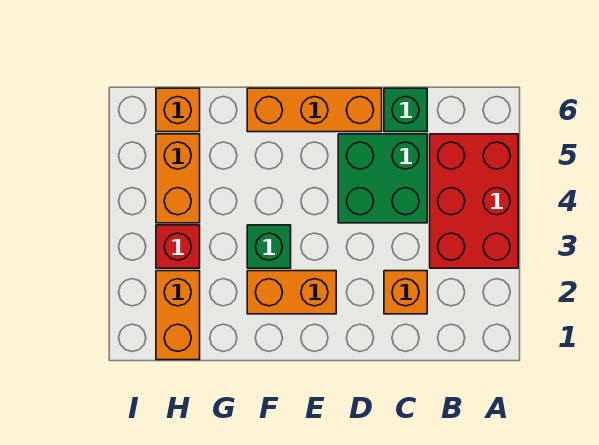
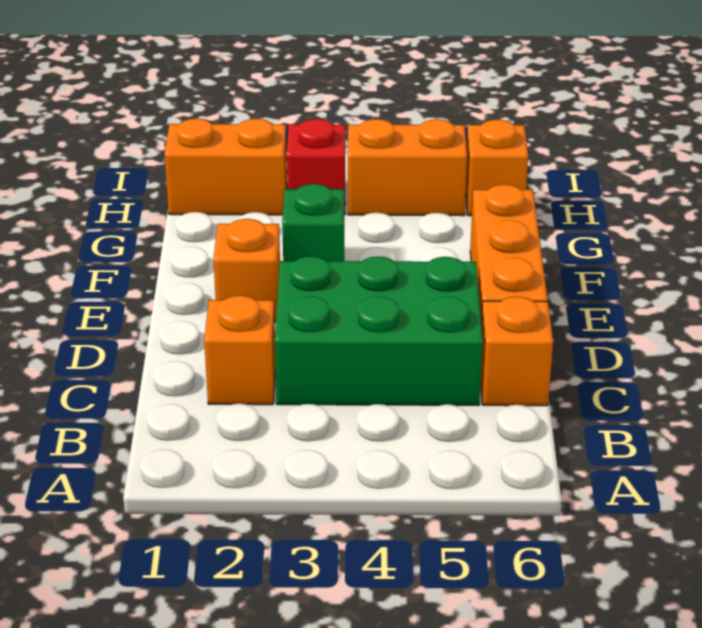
red brick A3:B5 level 1 -> none
green brick C4:D5 level 1 -> green brick C3:D5 level 1
green brick C6 level 1 -> orange brick C6 level 1
orange brick E2:F2 level 1 -> orange brick E2 level 1

